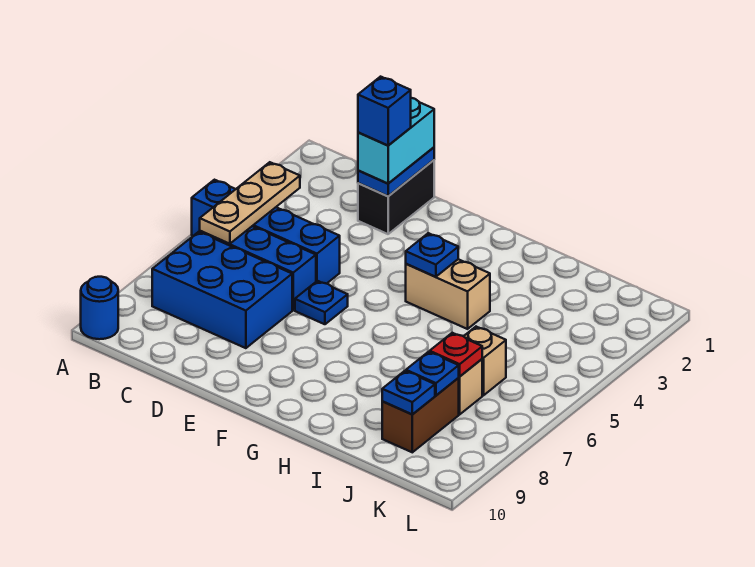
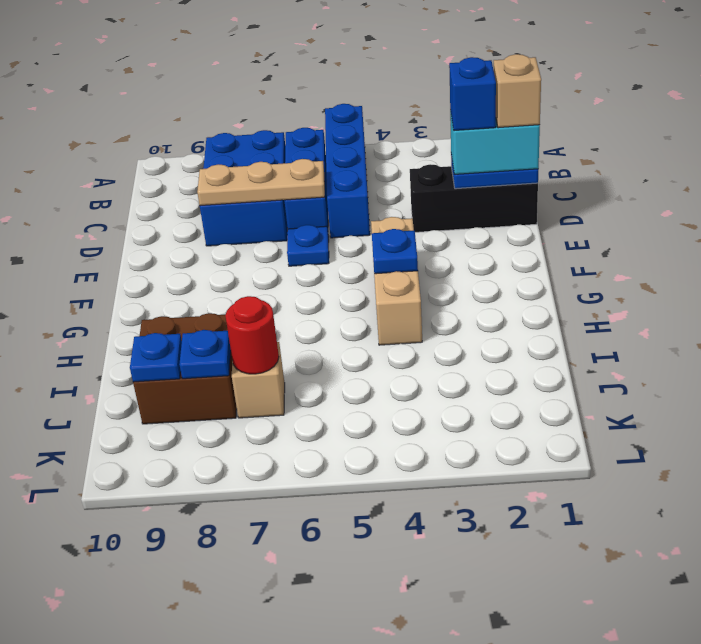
blue round brick A10 level 1 -> none
tan plate B4:B6 level 2 -> tan plate D6:D8 level 2
black brick D1:D2 level 1 -> black brick D1:D3 level 1
tan brick G4:H4 level 1 -> tan brick F4:H4 level 1
tan brick J6 level 1 -> tan brick D1 level 4
red plate J7 level 2 -> red round brick J7 level 2
brown brick J8:J9 level 1 -> brown brick I8:J9 level 1

